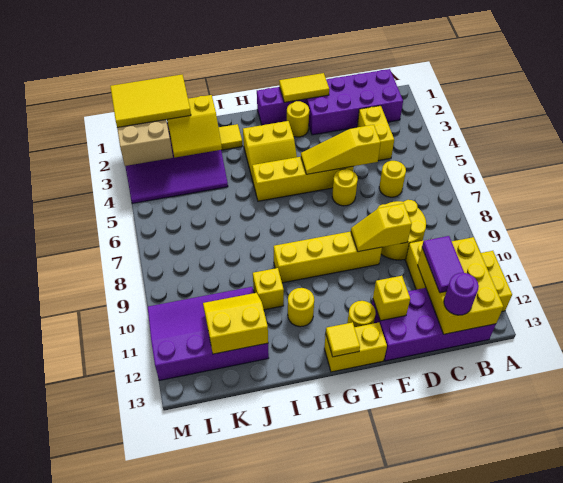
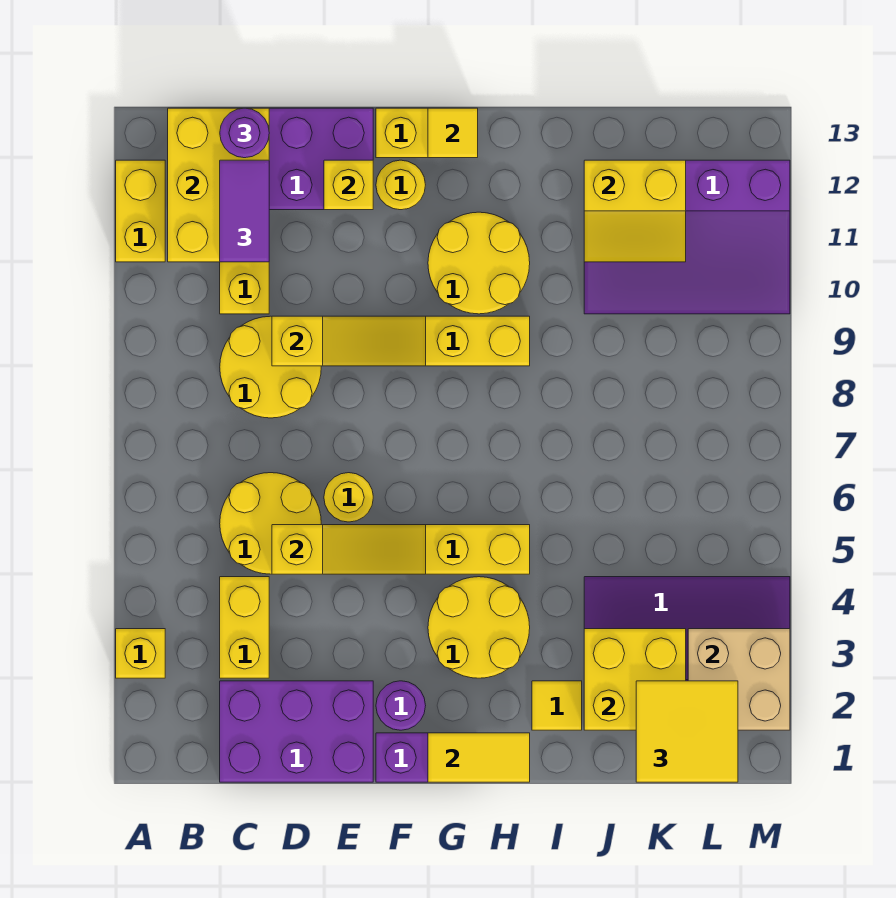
purple brick B1:E2 level 1 -> purple brick C1:E2 level 1
yellow round brick C6 level 1 -> yellow round brick C5:D6 level 1
yellow slope D9:E9 level 2 top D -> yellow slope D9:F9 level 2 top D
yellow tile E1:F1 level 2 -> yellow tile G1:H1 level 2
yellow round brick F2 level 1 -> purple round brick F2 level 1
yellow slope G3:H4 level 1 top 3 -> yellow round brick G3:H4 level 1
yellow round brick H11 level 1 -> yellow round brick G10:H11 level 1
yellow brick I10 level 1 -> yellow brick A3 level 1
yellow slope J2:K3 level 2 top 2 -> yellow brick J2:K3 level 2
yellow tile K1:M2 level 3 -> yellow tile K1:L2 level 3

